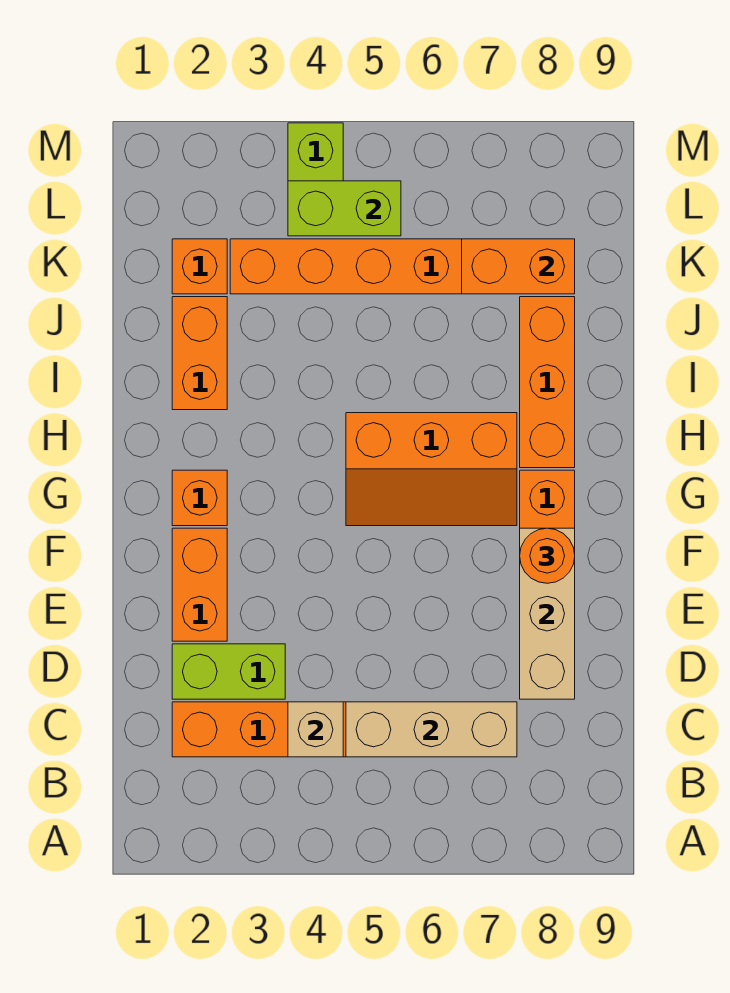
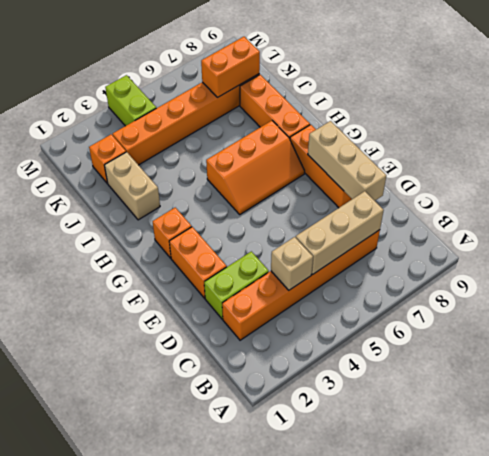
orange round brick F8 level 3 -> none
orange brick I2:J2 level 1 -> tan brick I2:J2 level 1
lime brick L4:L5 level 2 -> none

